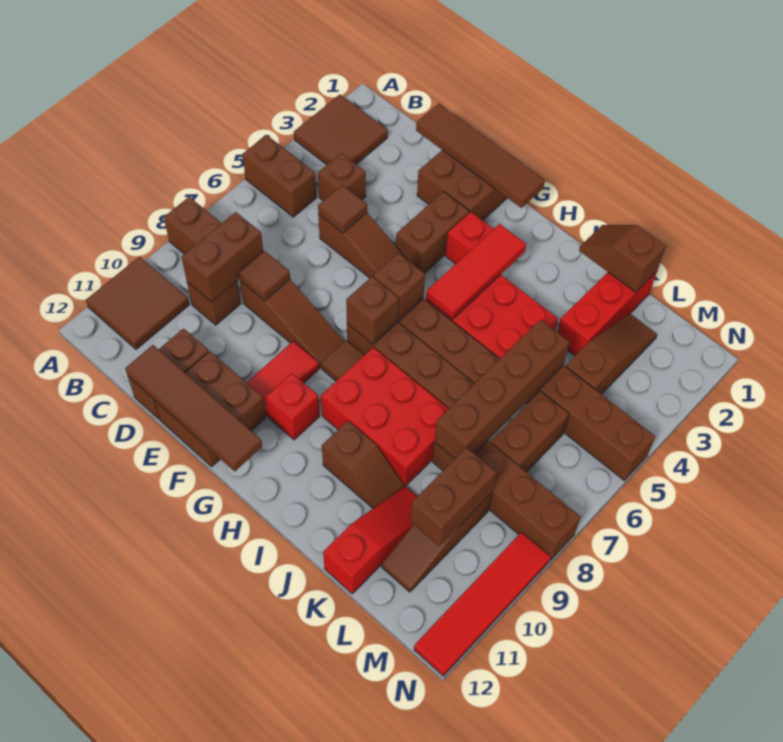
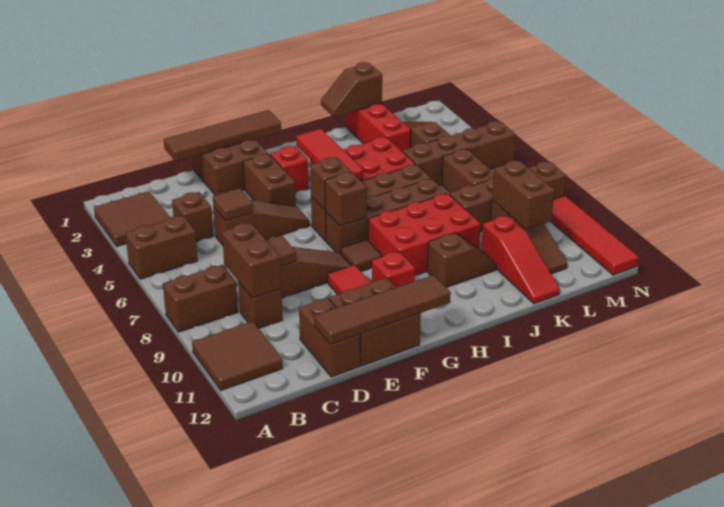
brown brick K5:K8 level 2 -> none
red slope K10:K12 level 1 top 12 -> red slope K10:K12 level 1 top 10

